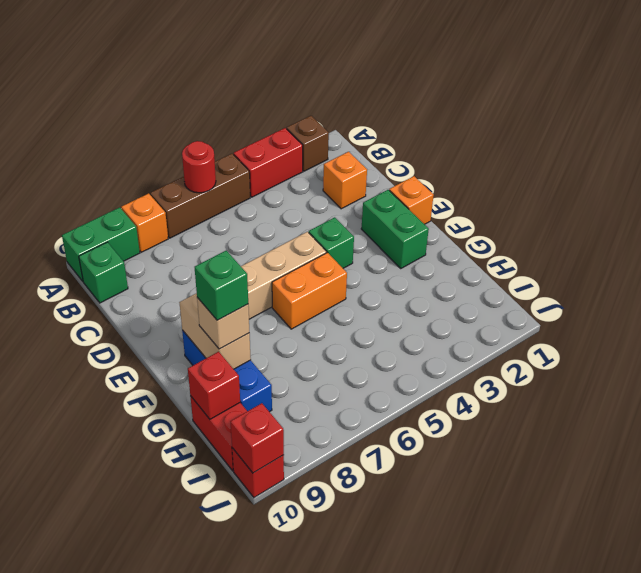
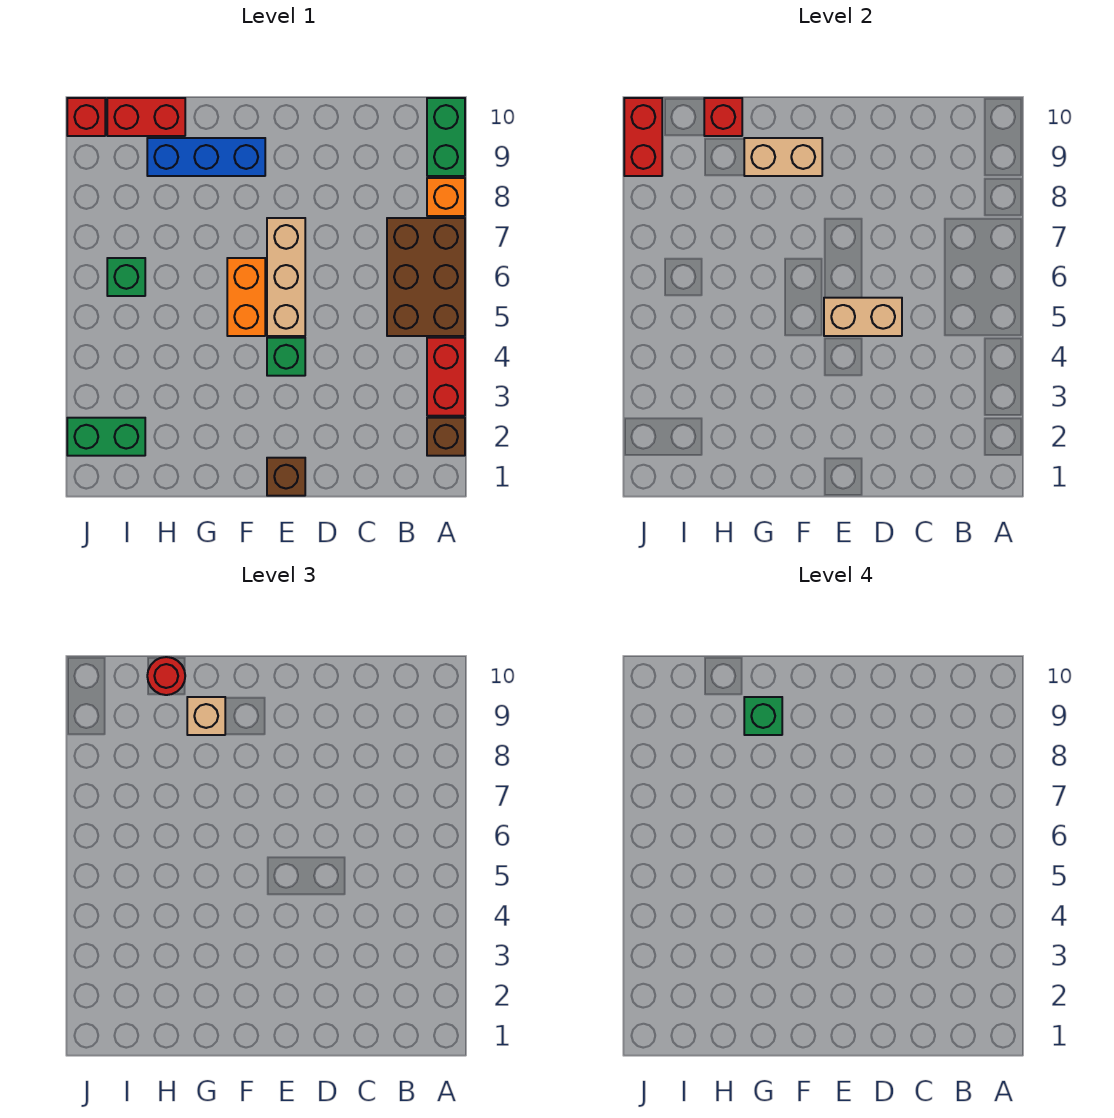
brown brick A5:A7 level 1 -> brown brick A5:B7 level 1
red round brick A6 level 2 -> red round brick H10 level 3
green brick B10 level 1 -> green brick I6 level 1
orange brick C2 level 1 -> none
none -> tan brick D5:E5 level 2
orange brick E1 level 1 -> brown brick E1 level 1
green brick E2:F2 level 1 -> green brick I2:J2 level 1
red brick J10 level 2 -> red brick J9:J10 level 2

